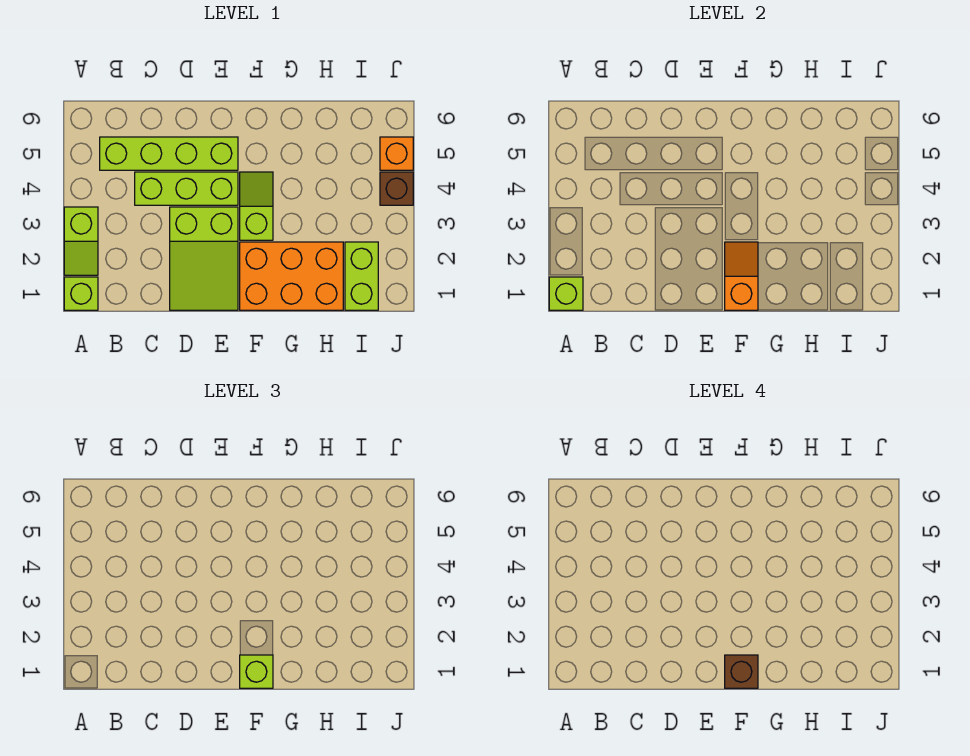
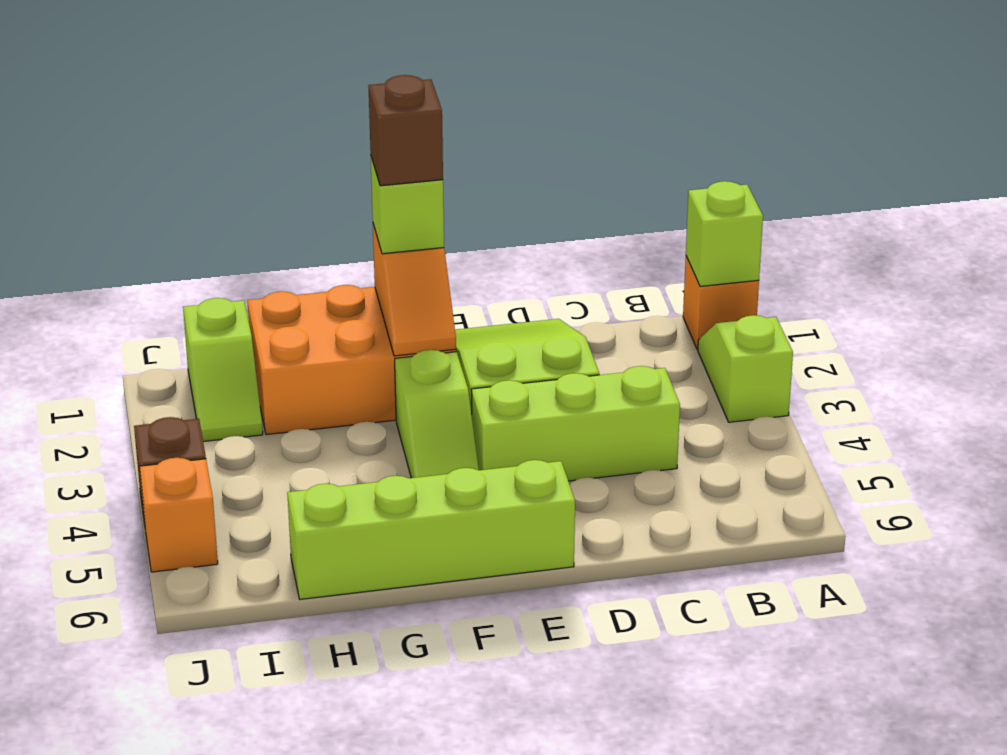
lime brick A1 level 1 -> orange brick A1 level 1
lime brick B5:E5 level 1 -> lime brick E6:H6 level 1
lime brick I1:I2 level 1 -> lime slope I1:I2 level 1 top 1

